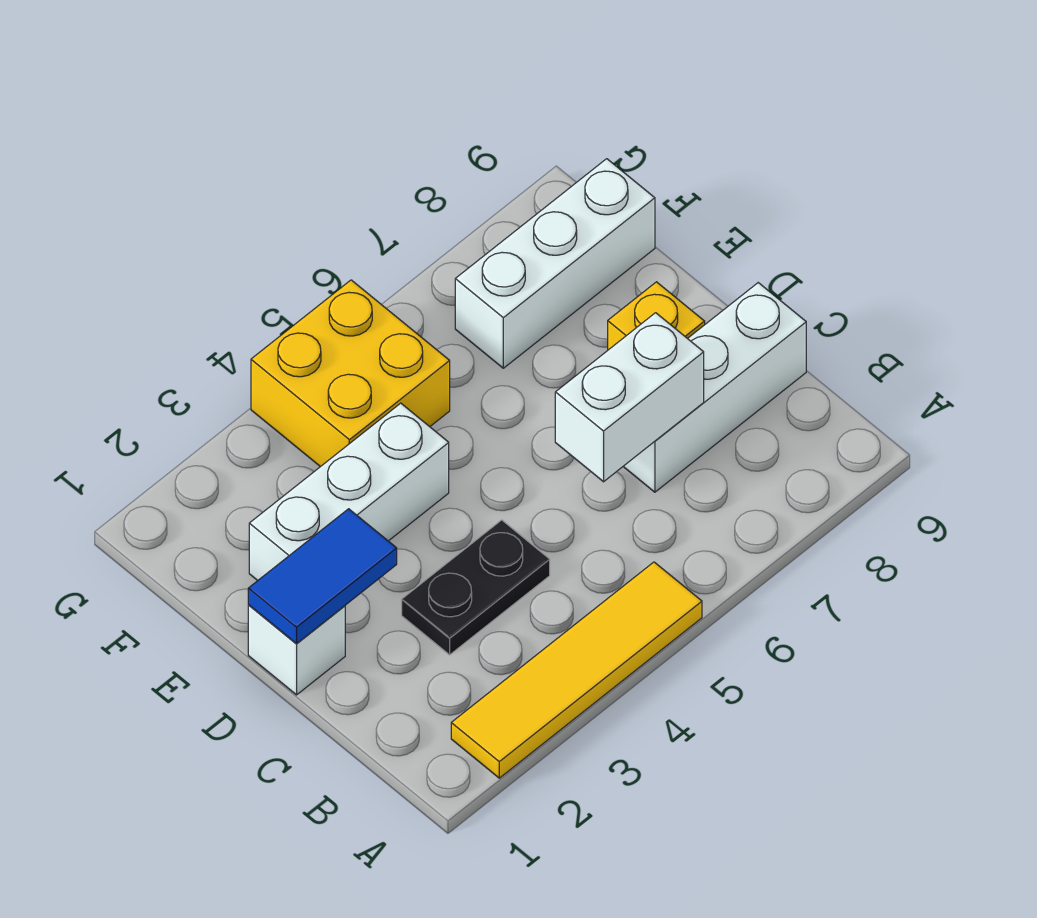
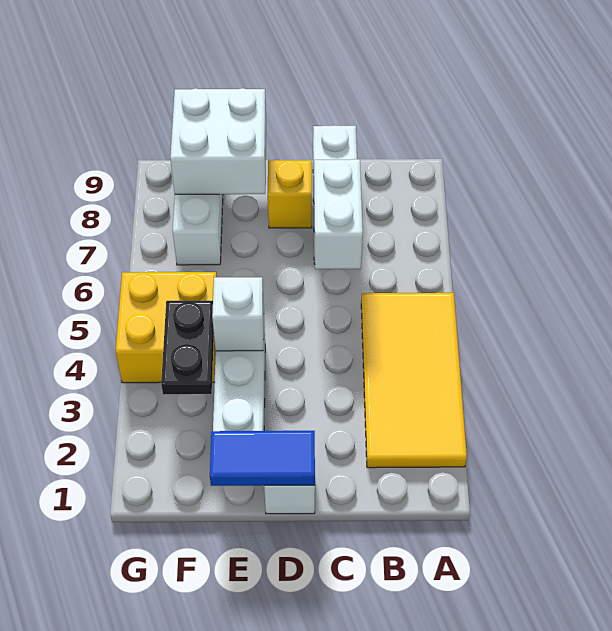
yellow tile A2:A5 level 1 -> yellow tile A2:B5 level 1
black plate C3:C4 level 1 -> black plate F3:F4 level 2
blue tile D1:D2 level 2 -> blue tile D1:E1 level 2
none -> white brick E4 level 2
none -> white brick E8:F9 level 2

